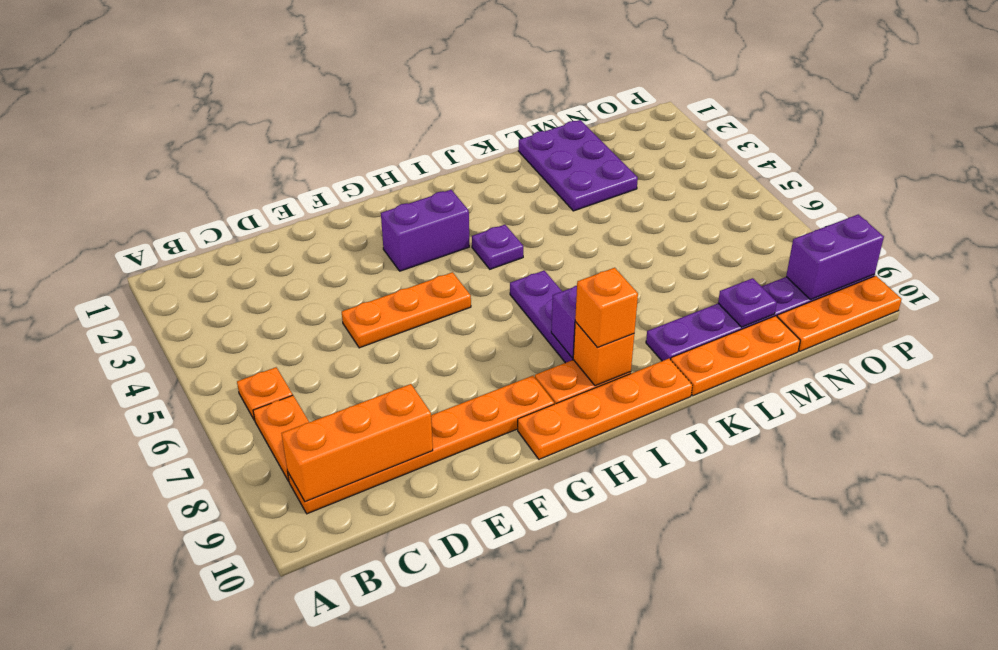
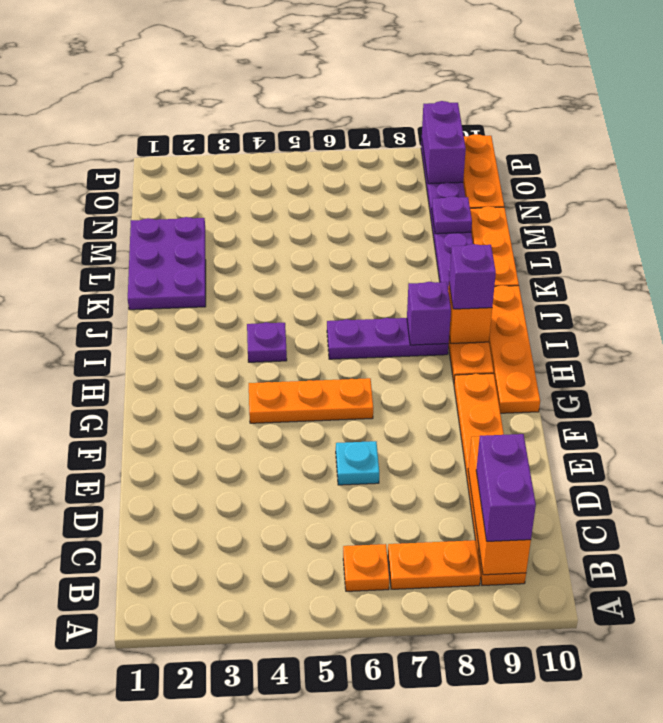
orange plate E5:G5 level 1 -> orange plate G4:G6 level 1
none -> cyan plate E6 level 1
purple brick G3:H3 level 1 -> purple brick B9:C9 level 3
orange brick I9 level 3 -> purple brick I9 level 3
purple plate L1:M3 level 1 -> purple plate K1:M2 level 1

